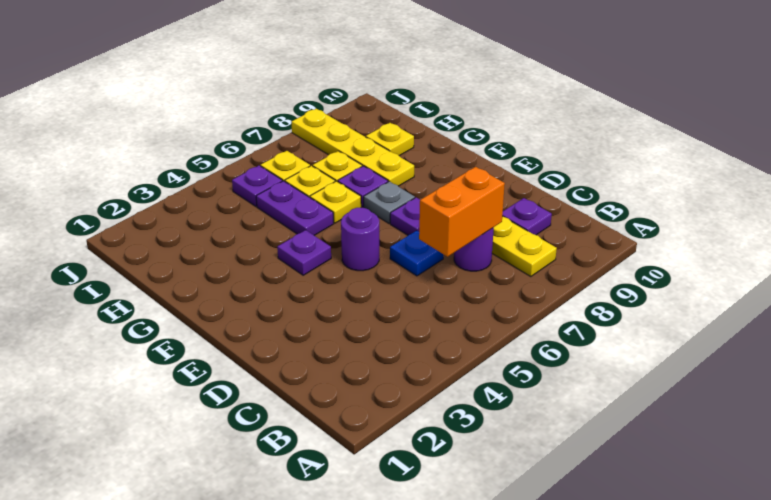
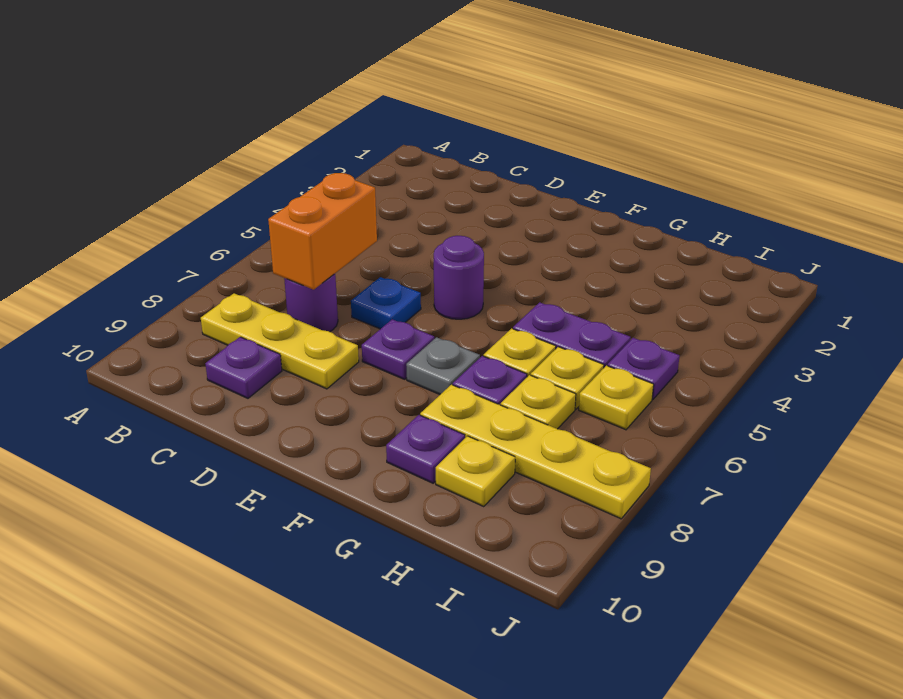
purple plate F4 level 1 -> purple plate G9 level 1

